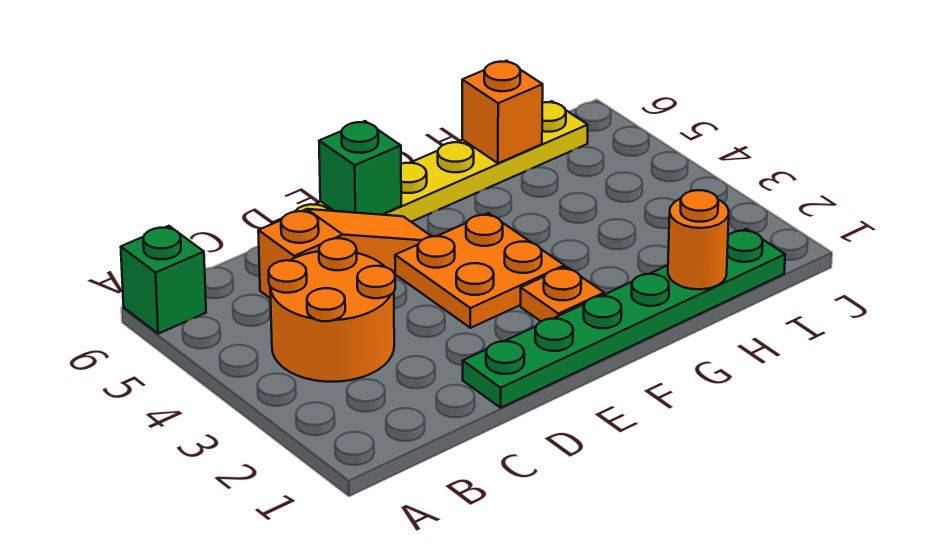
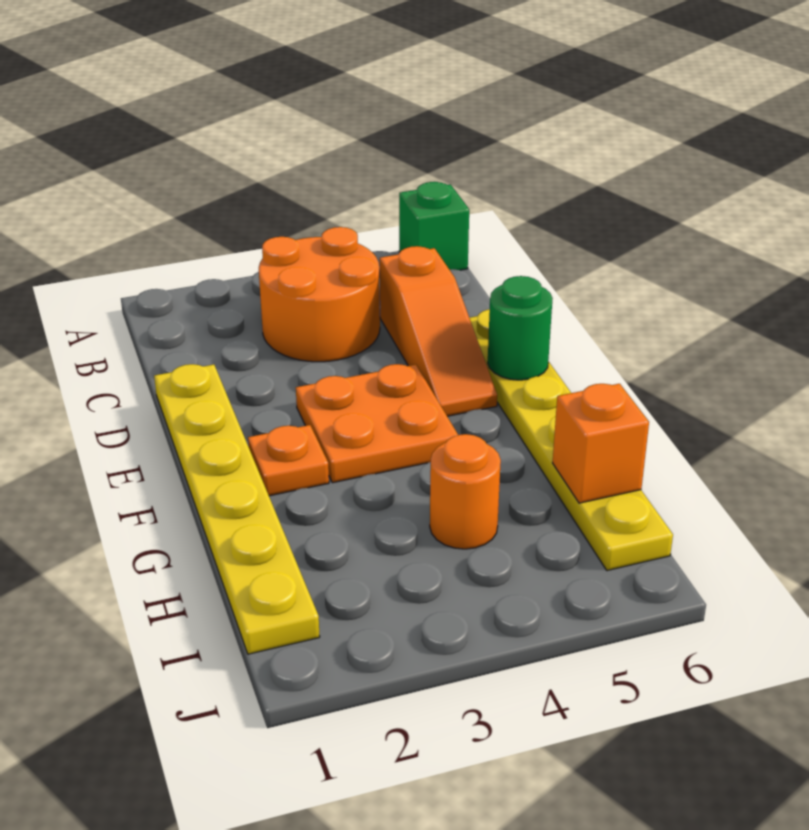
green plate D1:I1 level 1 -> yellow plate D1:I1 level 1
green brick E6 level 2 -> green round brick E6 level 2
orange round brick H1 level 2 -> orange round brick H4 level 1

